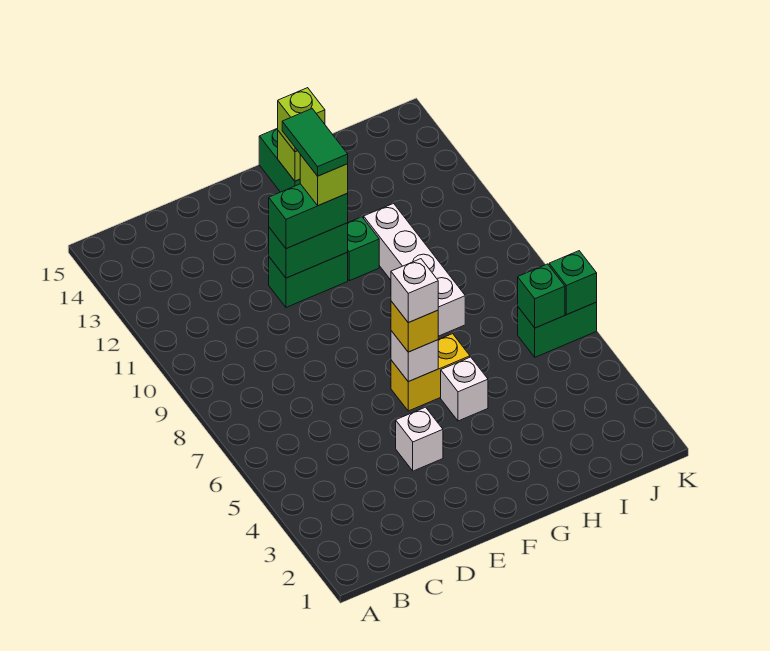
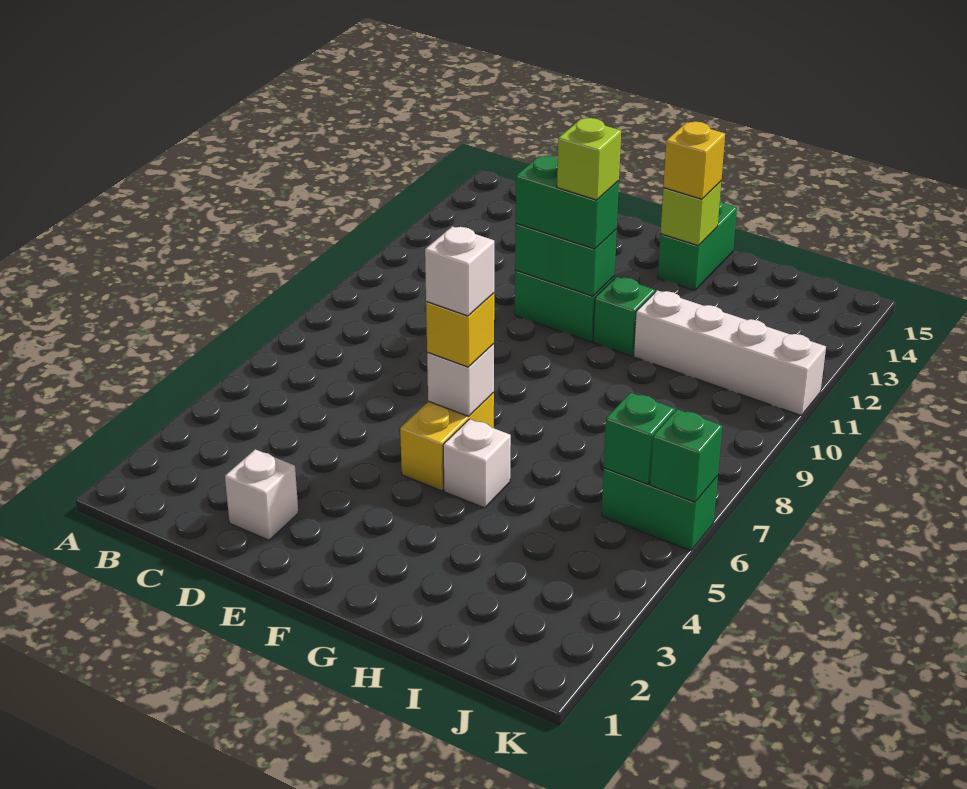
white brick E4 level 1 -> white brick D2 level 1
yellow brick F6:G6 level 1 -> yellow brick F5:F6 level 1
green tile F11:F12 level 5 -> none
lime brick G14 level 3 -> yellow brick G14 level 3
white brick H8:H11 level 1 -> white brick H11:K11 level 1

